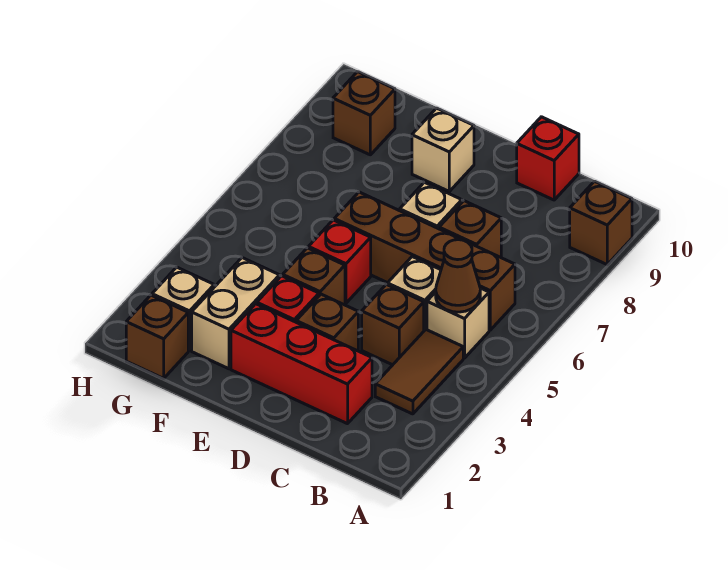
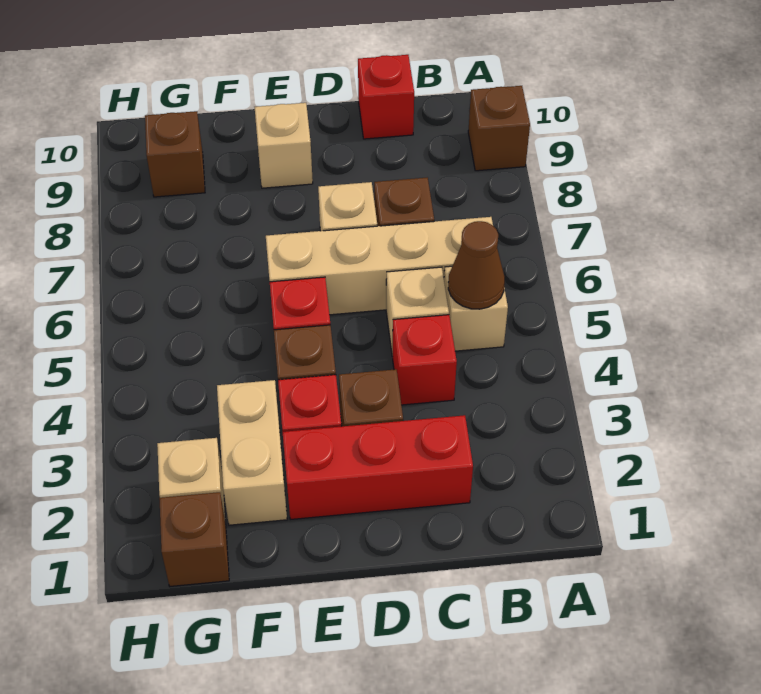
brown tile B3:B4 level 1 -> none
brown brick B6:E6 level 1 -> tan brick B6:E6 level 1
brown brick C4 level 1 -> red brick C4 level 1

